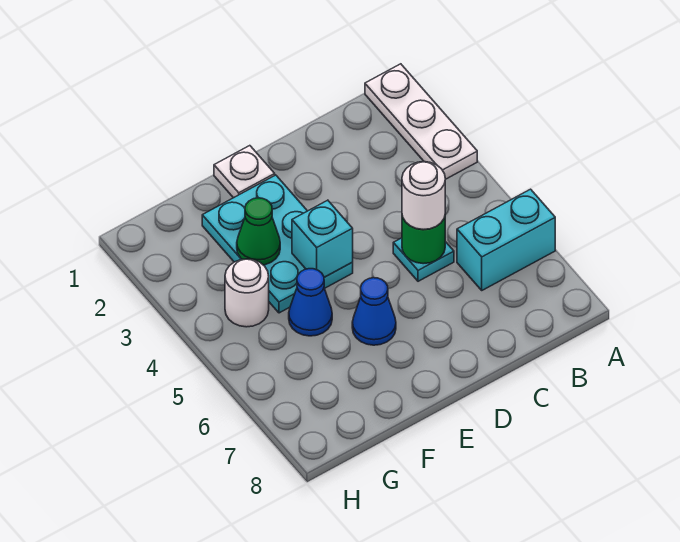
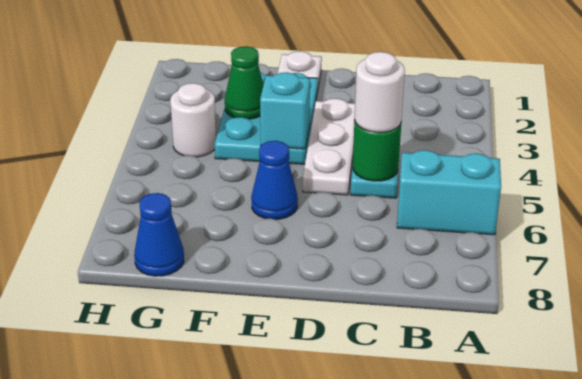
white plate A1:A3 level 1 -> white plate D3:D5 level 1
blue cone F5 level 1 -> blue cone G8 level 1

